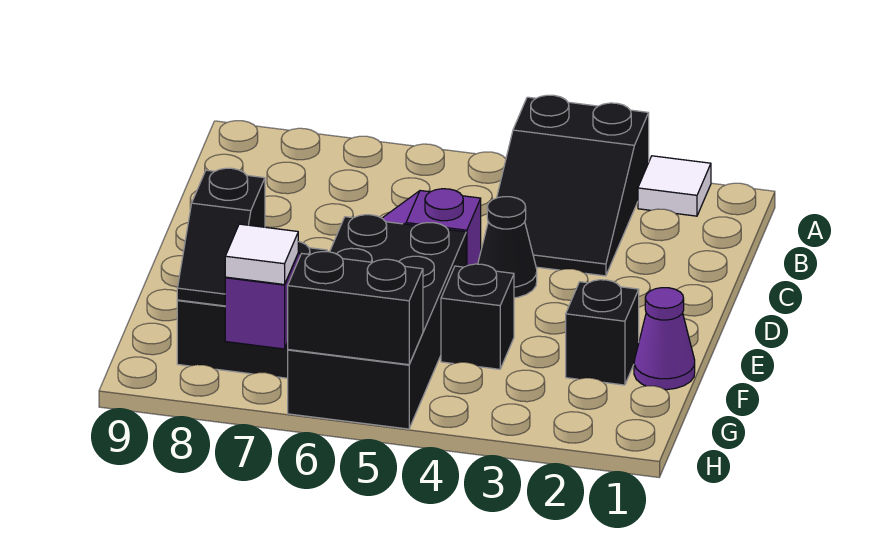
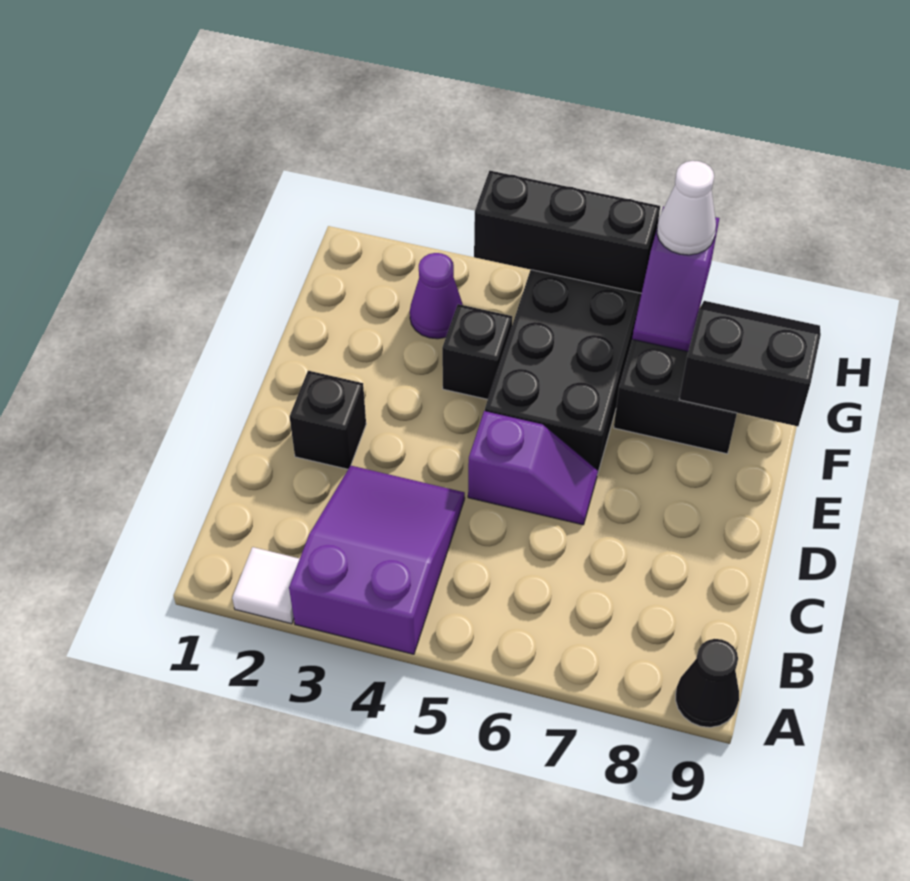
black slope A3:C4 level 1 top A -> purple slope A3:C4 level 1 top A
black cone D4 level 1 -> black cone A9 level 1
purple cone F1 level 1 -> purple cone G3 level 1
black brick F2 level 1 -> black brick D2 level 1
black slope F8:G8 level 2 top F -> black slope F8:G9 level 2 top F
black brick H5:H6 level 2 -> black brick H4:H6 level 2
white tile H7 level 3 -> white cone H7 level 3

